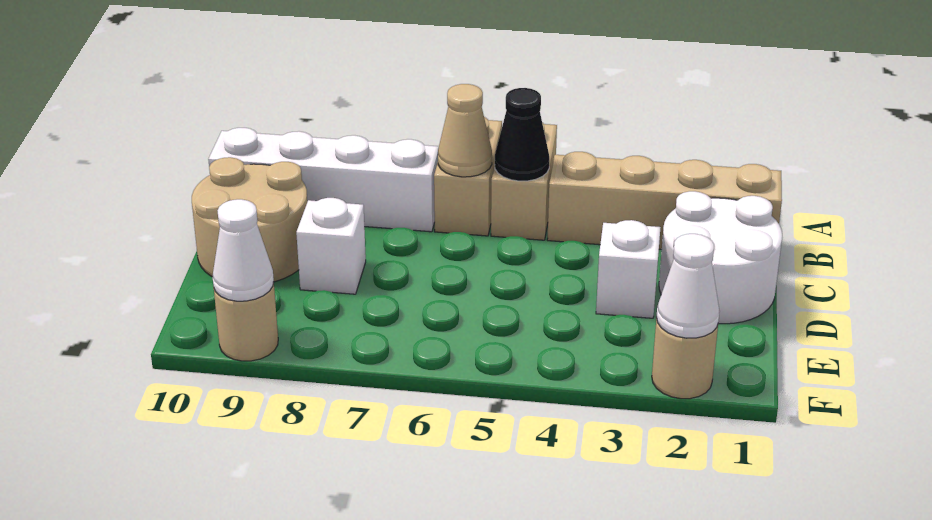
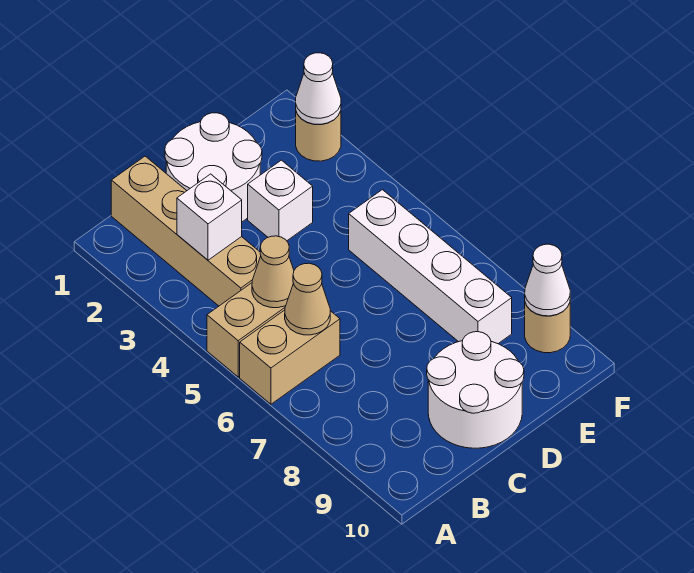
black cone B5 level 2 -> tan cone B5 level 2
white brick B7:B10 level 1 -> white brick E5:E8 level 1
tan round brick C9:D10 level 1 -> white round brick C9:D10 level 1
white brick D8 level 1 -> white brick B3 level 2

